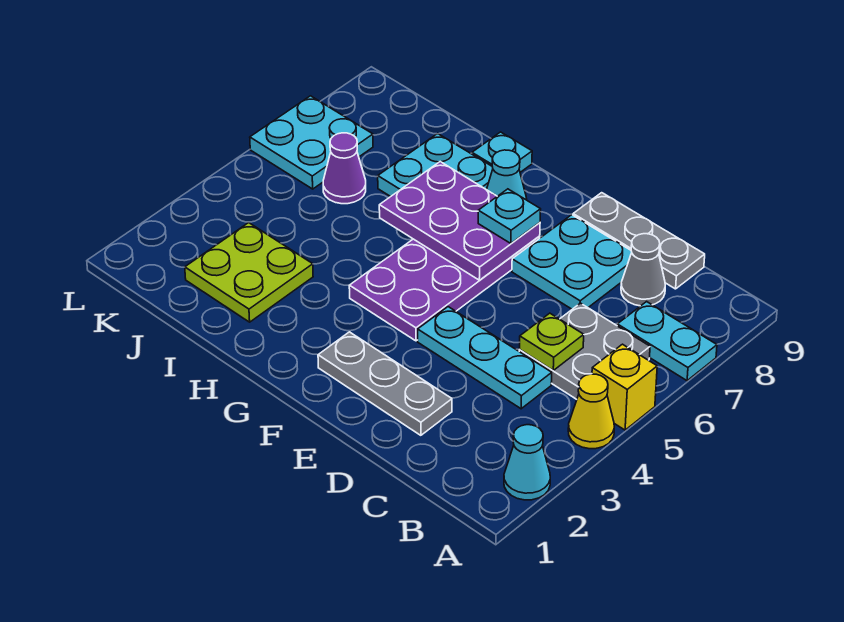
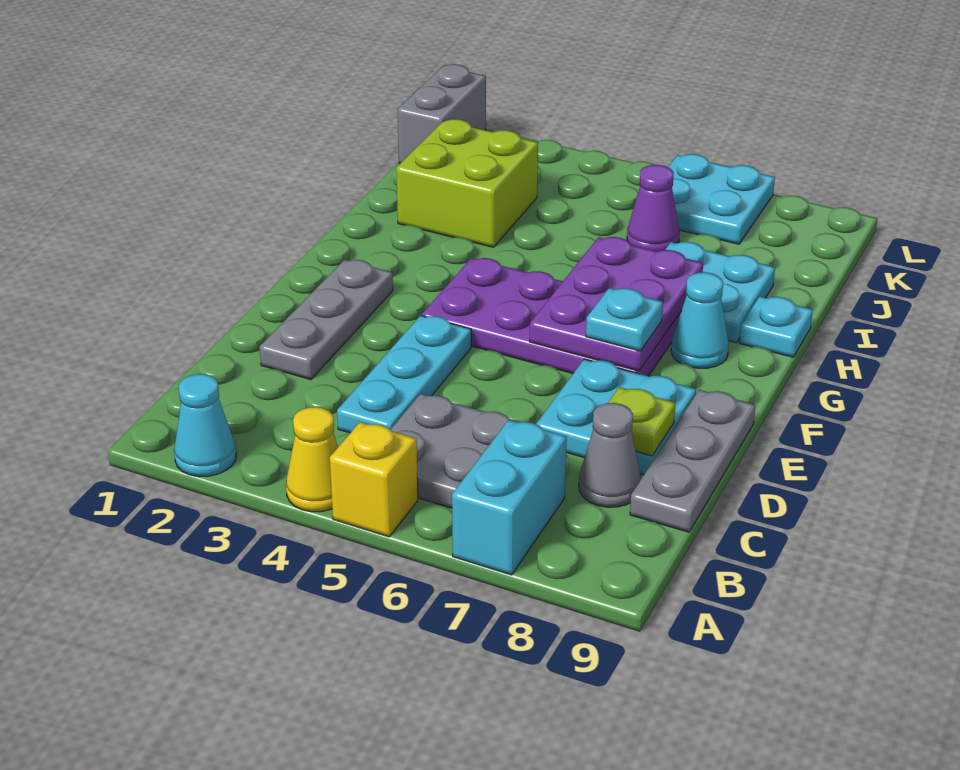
cyan plate A7:B7 level 1 -> cyan brick A7:B7 level 1
lime plate C5 level 2 -> lime plate D8 level 2
lime plate I2:J3 level 1 -> lime brick I2:J3 level 1
none -> grey brick K1:L1 level 1

